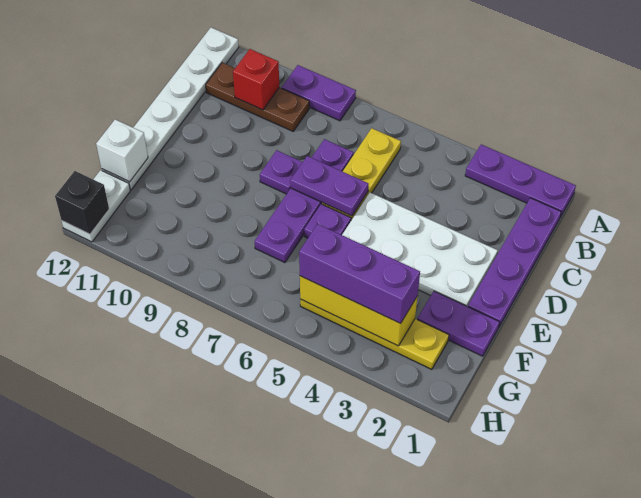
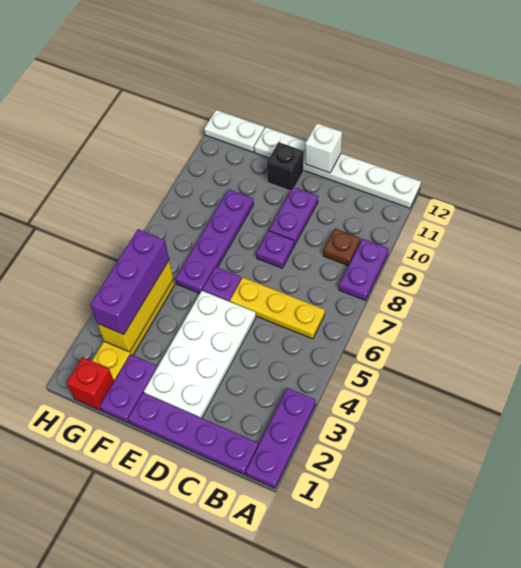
brown plate B9:B11 level 1 -> brown plate B9 level 1
red brick B10 level 2 -> red brick G1 level 1
purple plate C7:F7 level 1 -> purple plate F6:F9 level 1
purple plate D6:D7 level 2 -> purple plate D9:D10 level 1
white brick F12 level 2 -> white brick D12 level 2
black brick H12 level 2 -> black brick E11 level 1

